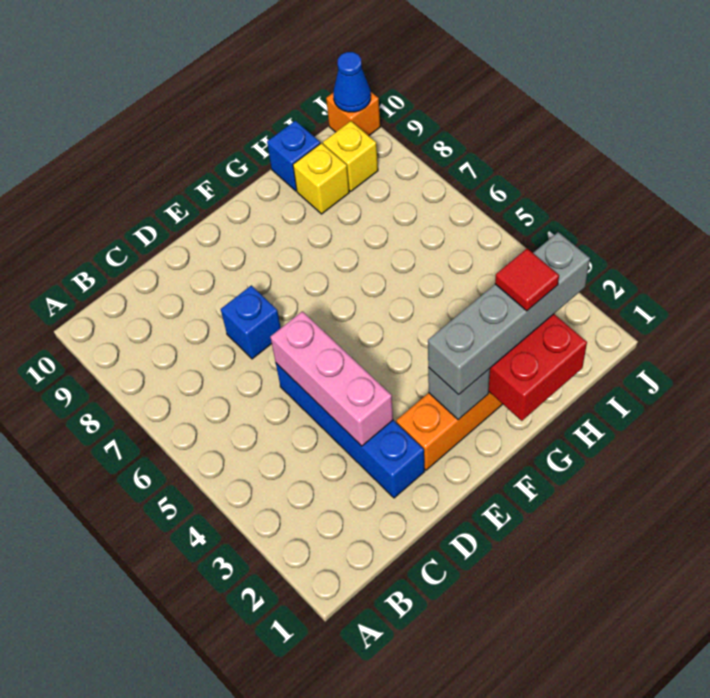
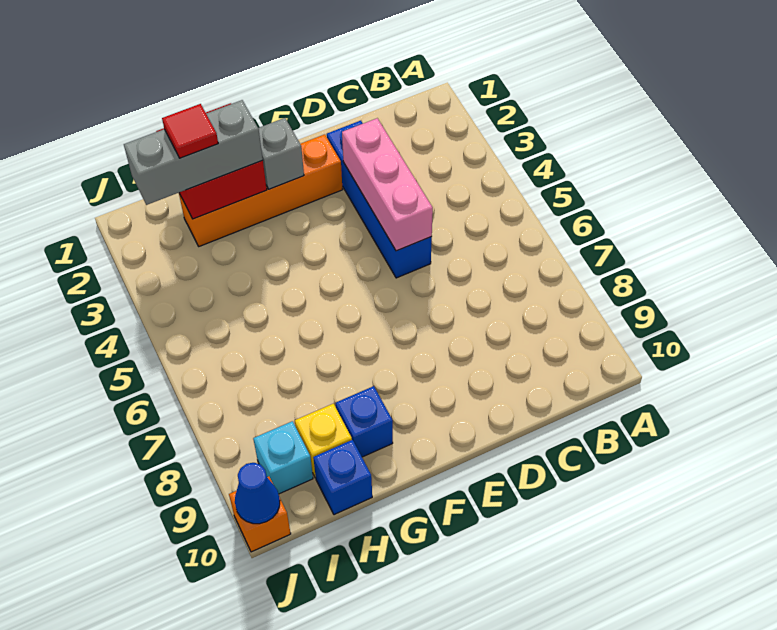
blue brick D7 level 1 -> blue brick G9 level 1
grey brick F2:I2 level 3 -> grey brick G2:I2 level 3
yellow brick I9 level 1 -> cyan brick I9 level 1

